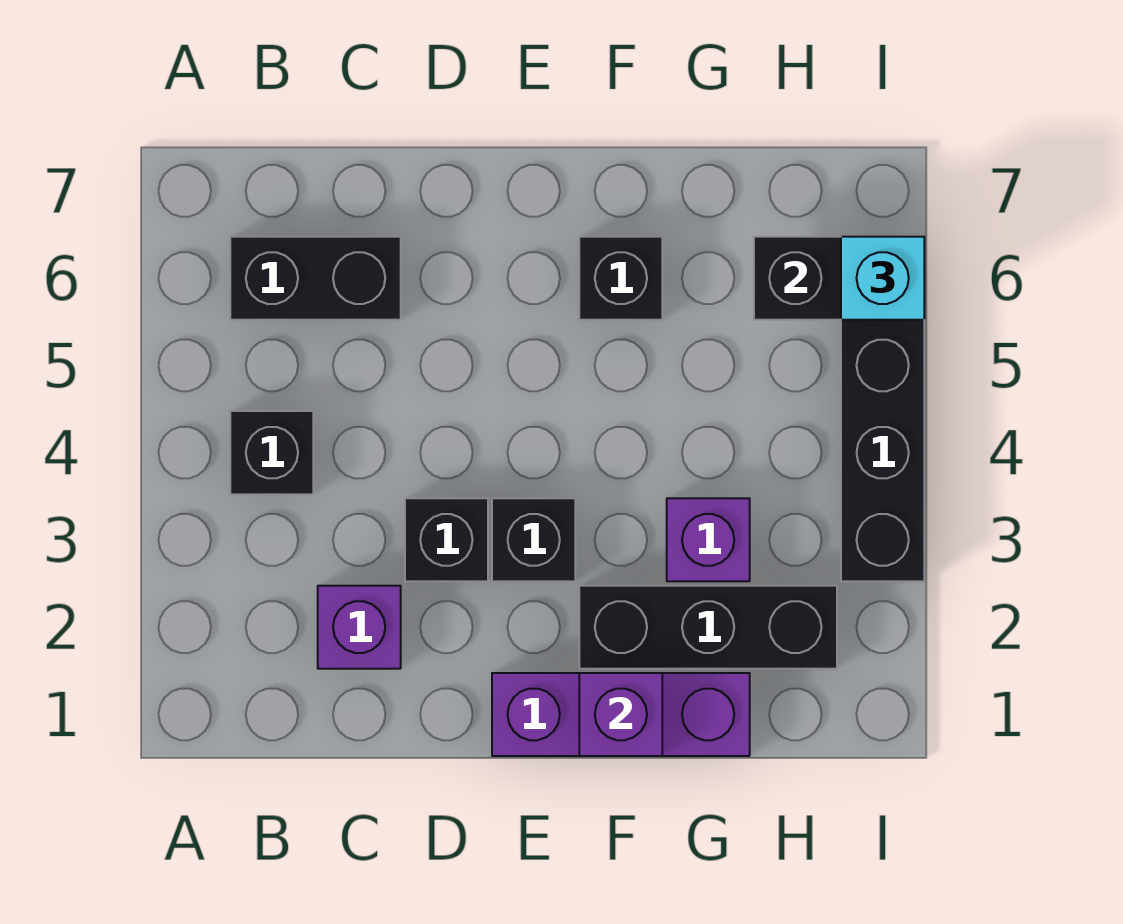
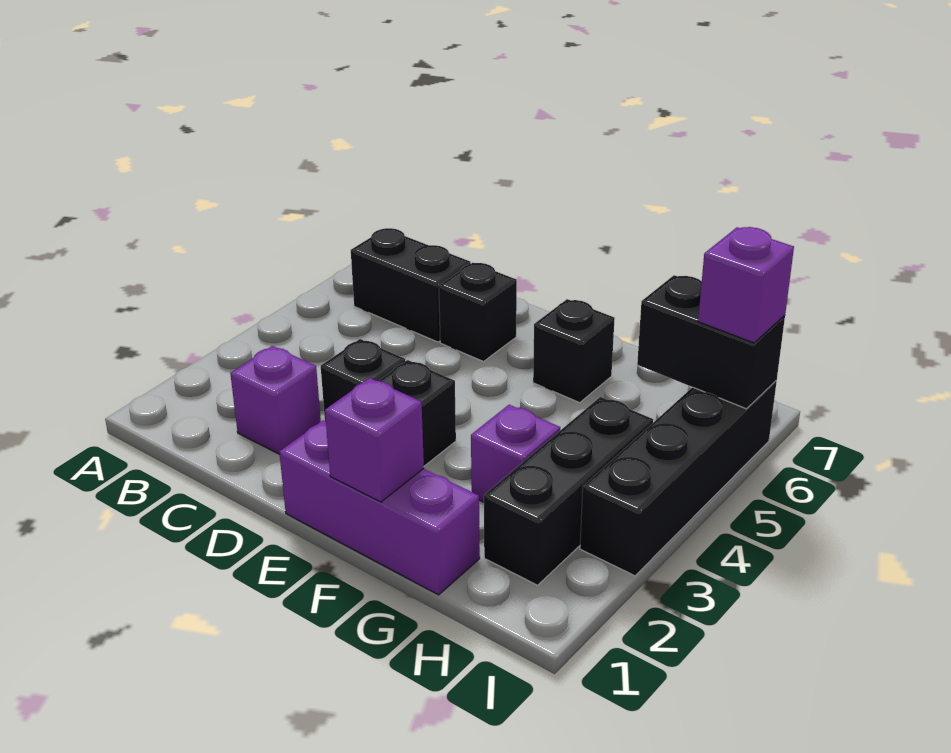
black brick B4 level 1 -> black brick D6 level 1
black brick F2:H2 level 1 -> black brick H2:H4 level 1
cyan brick I6 level 3 -> purple brick I6 level 3

